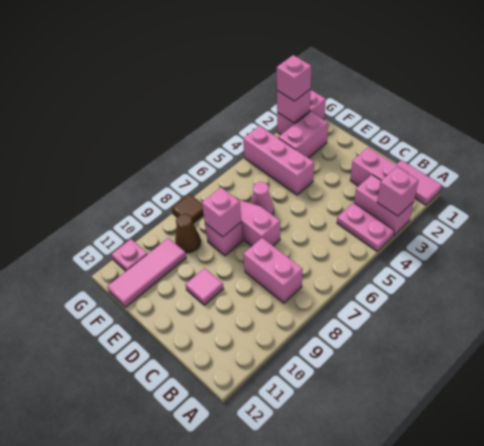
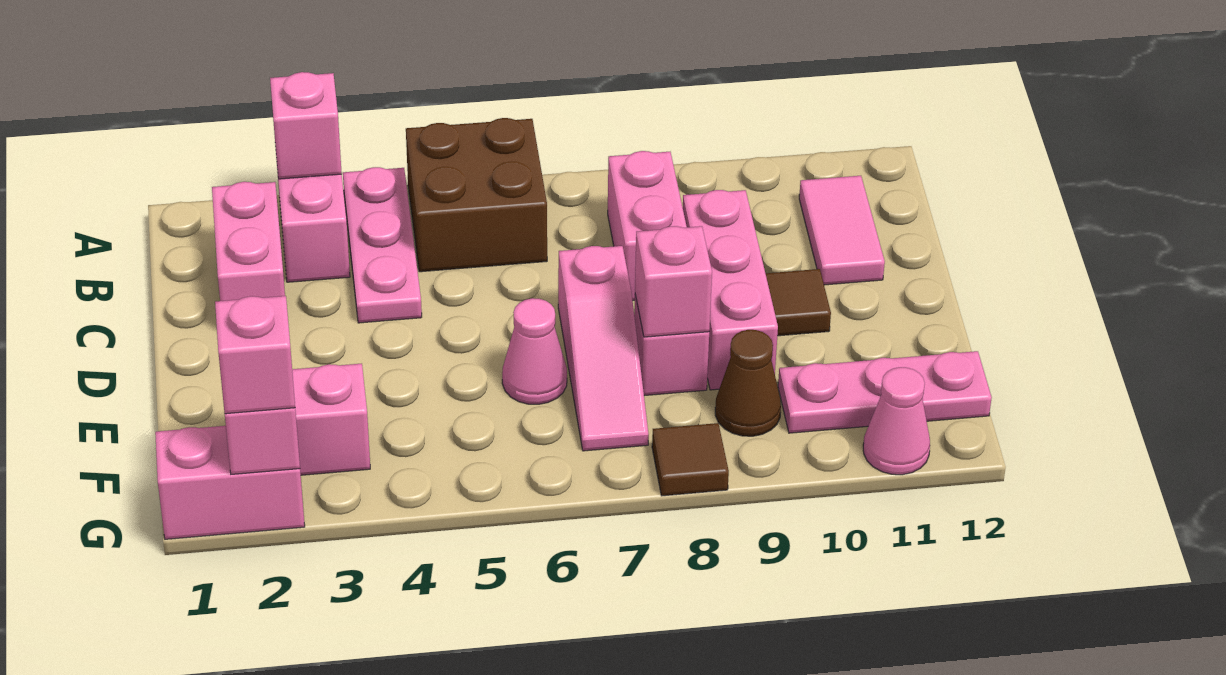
pink tile A1:B1 level 1 -> pink tile B11:C11 level 1
pink plate A4:B4 level 1 -> pink plate A4:C4 level 1
none -> brown brick A5:B6 level 1
pink tile D10 level 1 -> brown tile D10 level 1
pink brick E4:G4 level 1 -> pink brick C9:E9 level 1
pink tile F10:F12 level 1 -> pink plate F10:F12 level 1
pink plate G11 level 1 -> pink cone G11 level 1

